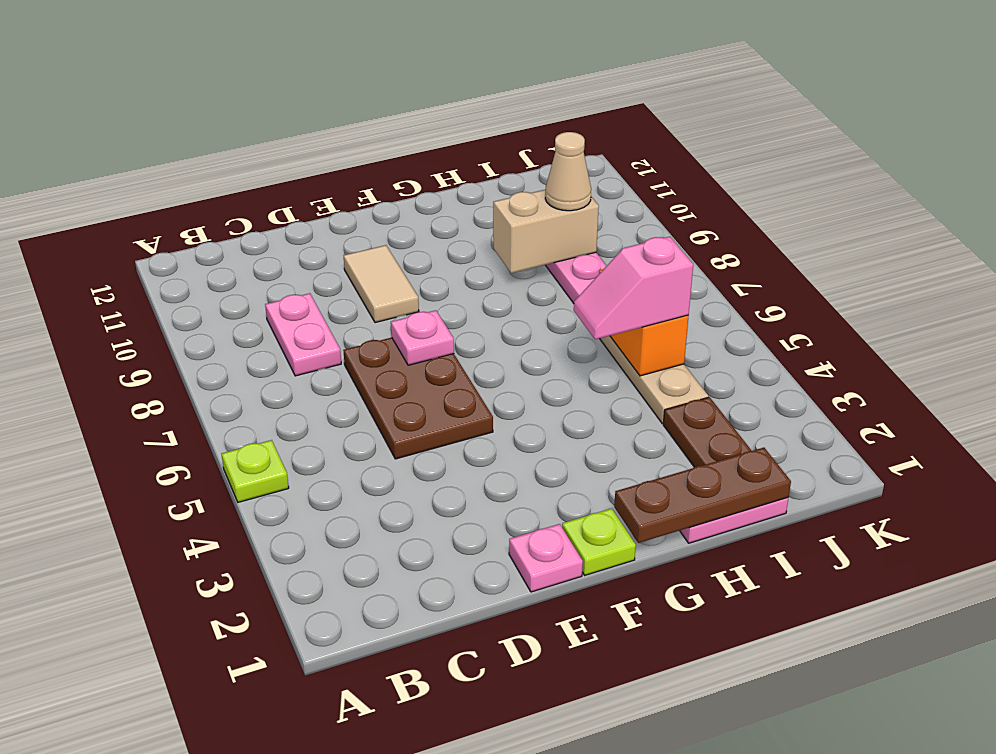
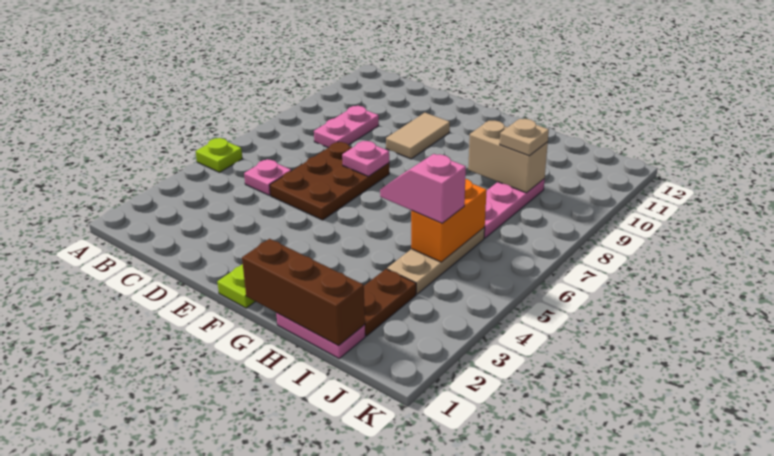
pink plate E1 level 1 -> pink plate C5 level 1
brown plate G1:I1 level 2 -> brown brick G1:I1 level 2
tan cone I9 level 3 -> tan plate I9 level 3

